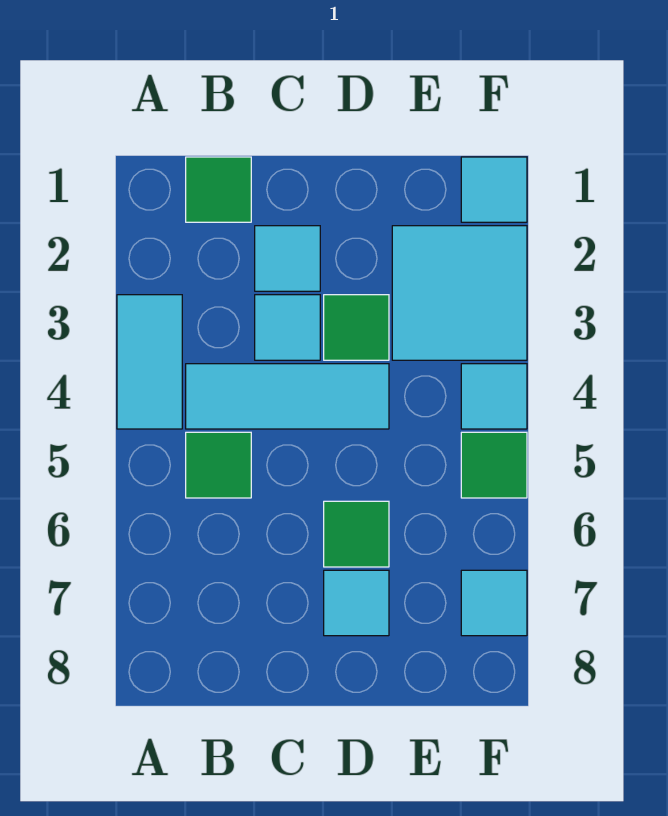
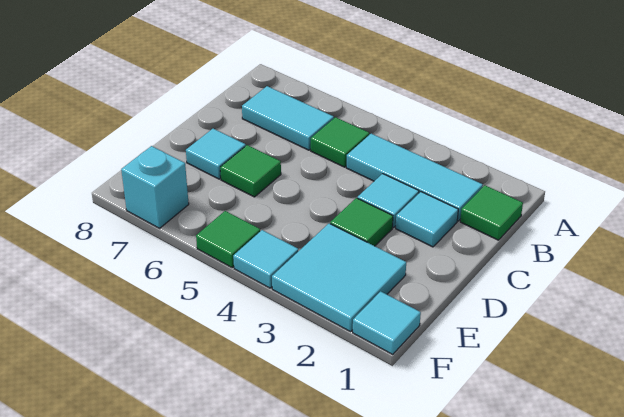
cyan tile A3:A4 level 1 -> cyan tile B6:B7 level 1
cyan tile B4:D4 level 1 -> cyan tile B2:B4 level 1
cyan tile F7 level 1 -> cyan brick F7 level 1

